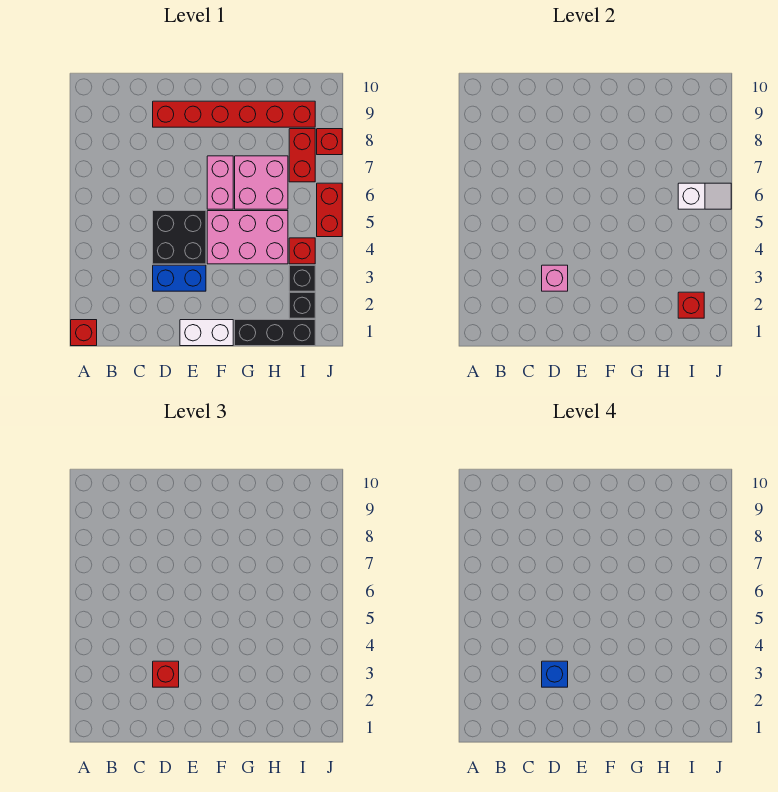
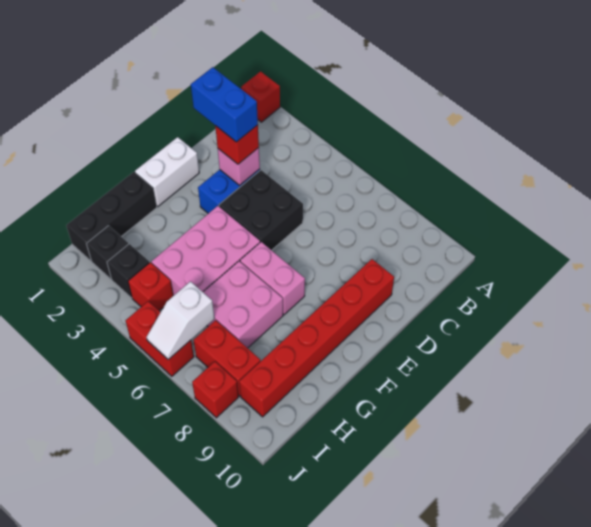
blue brick D3 level 4 -> blue brick D2:D3 level 4
red brick I2 level 2 -> none

